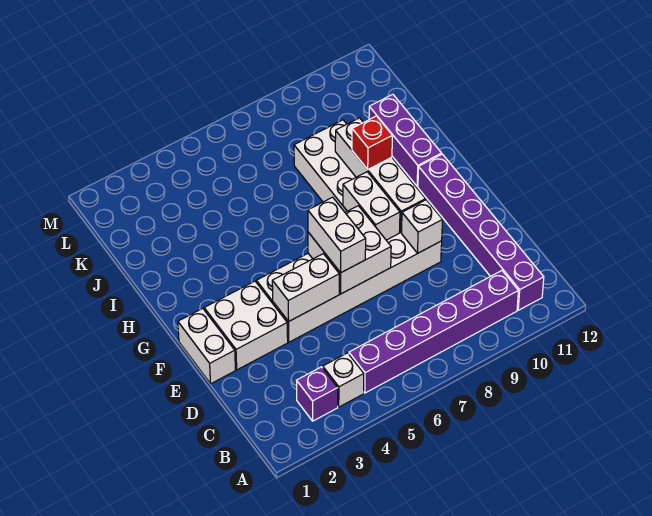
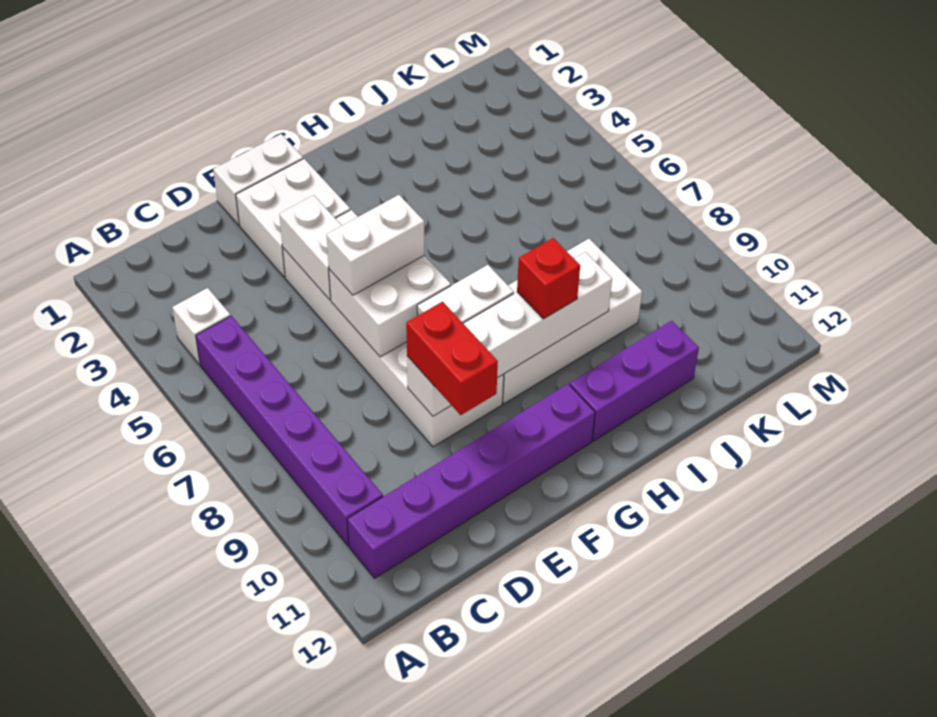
purple brick B3 level 1 -> none
none -> red brick E9:E10 level 3

